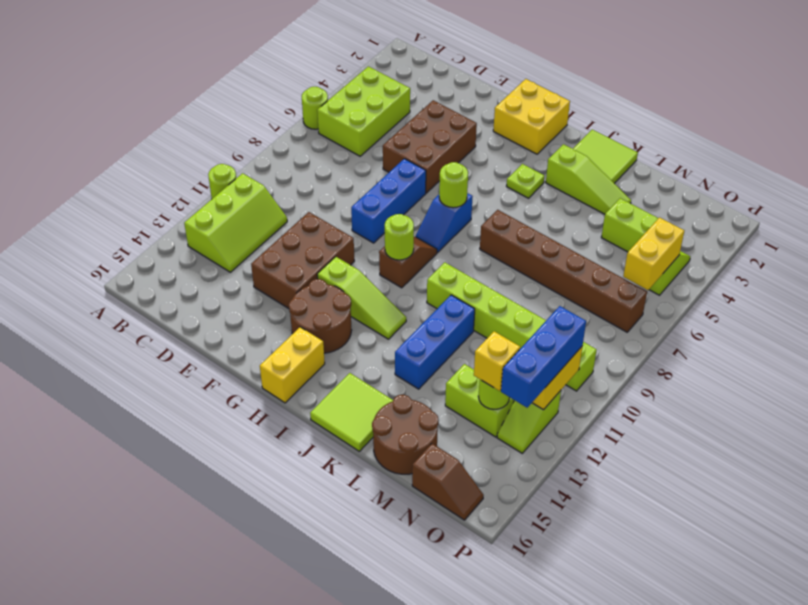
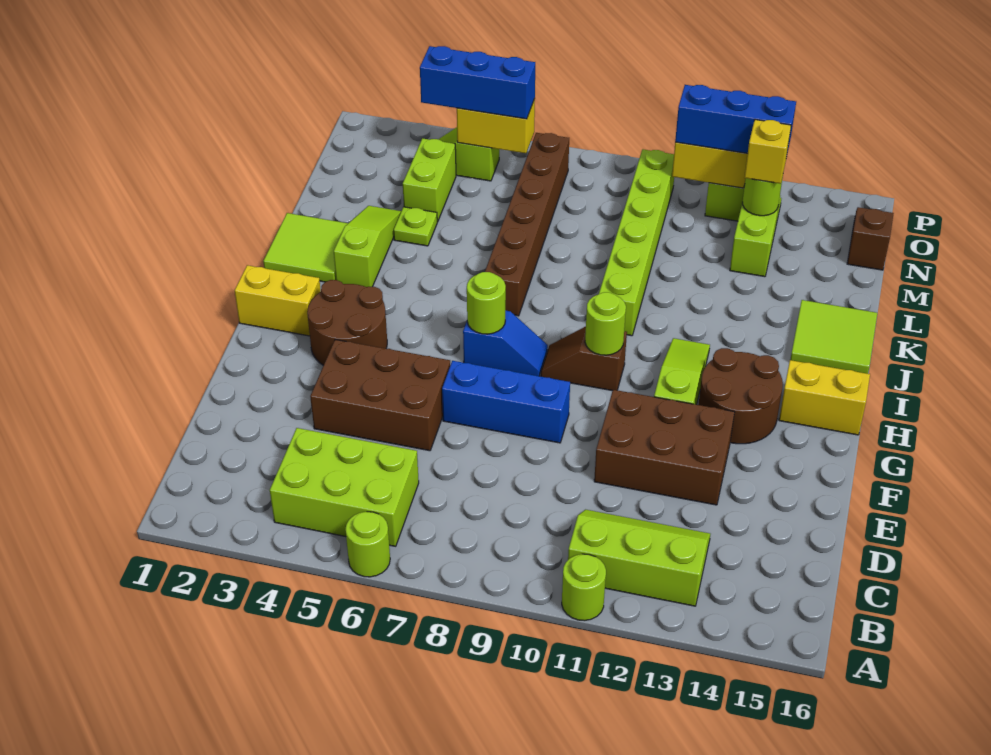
yellow brick G1:H2 level 1 -> yellow brick H1:H2 level 1
lime plate I4 level 1 -> lime plate L4 level 1
blue brick K11:K13 level 1 -> blue brick O4:O6 level 3
brown round brick L15:M16 level 1 -> brown round brick G3:H4 level 1

